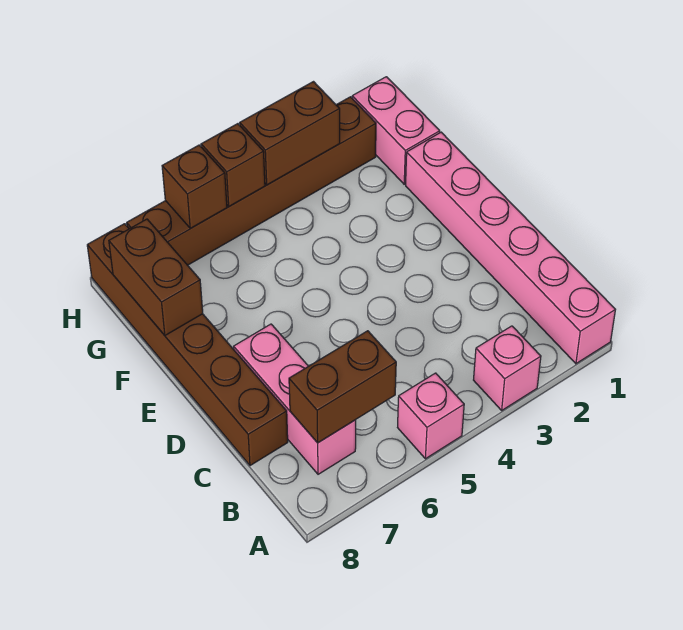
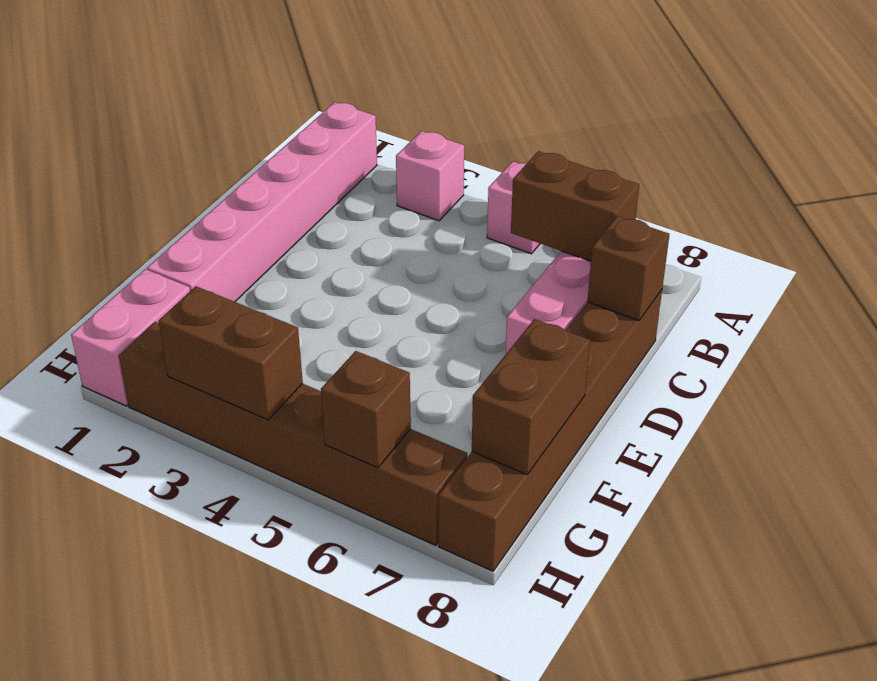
brown brick H5 level 2 -> brown brick C8 level 2

